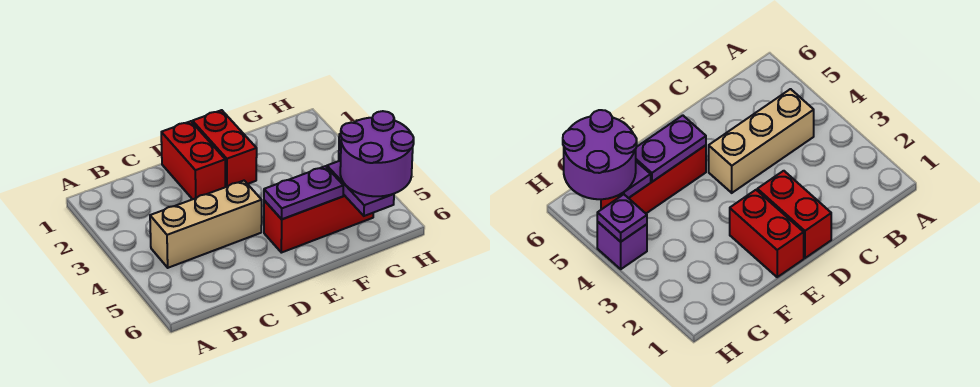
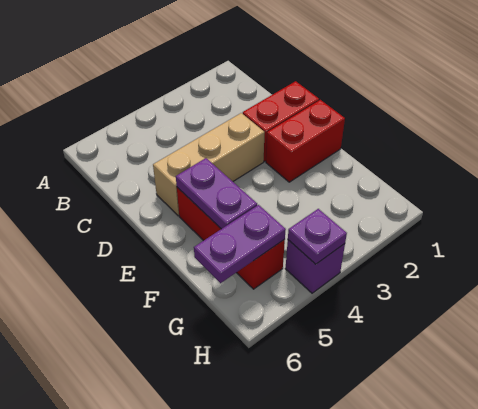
tan brick B4:D4 level 1 -> tan brick D3:D5 level 1
purple round brick G5:H6 level 3 -> none

